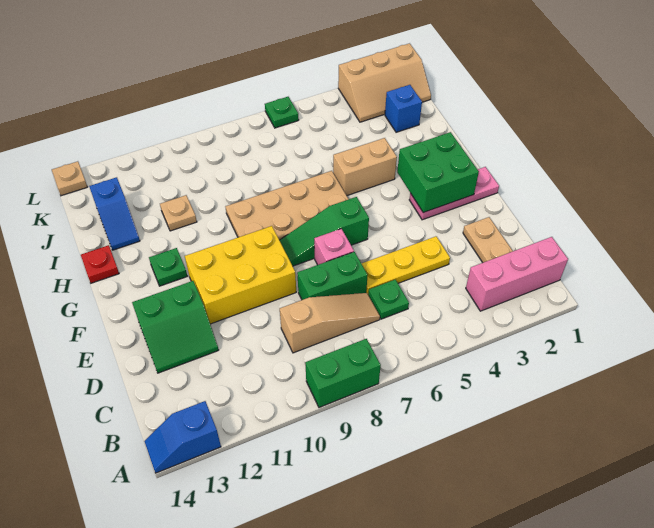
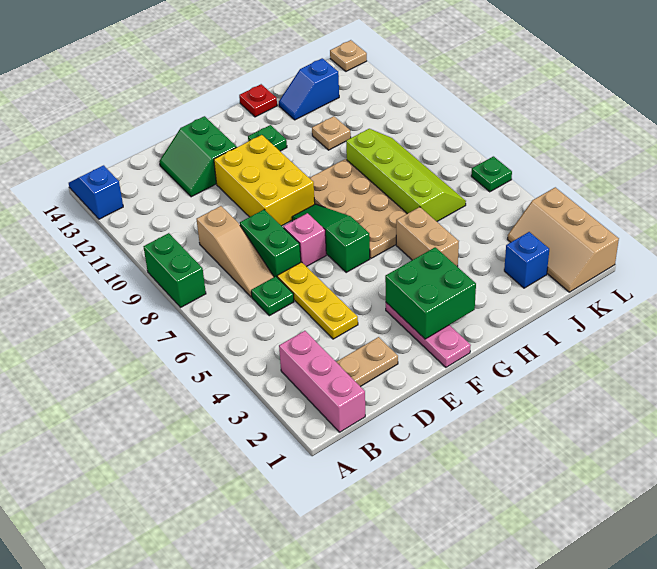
none -> lime slope I6:J9 level 1 top I

